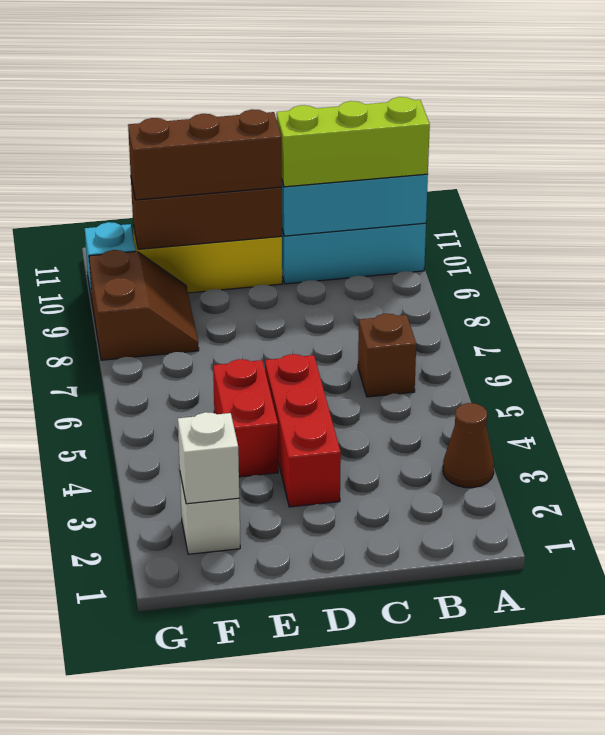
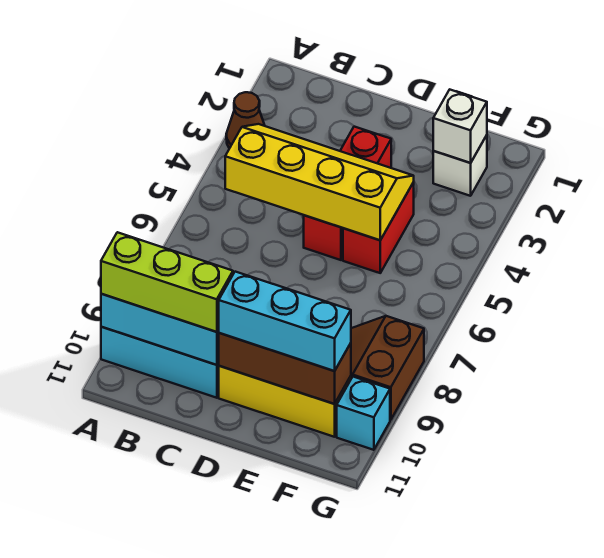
none -> yellow slope B4:E5 level 2 top 5
brown brick B6 level 1 -> none
brown brick D10:F10 level 3 -> cyan brick D10:F10 level 3

